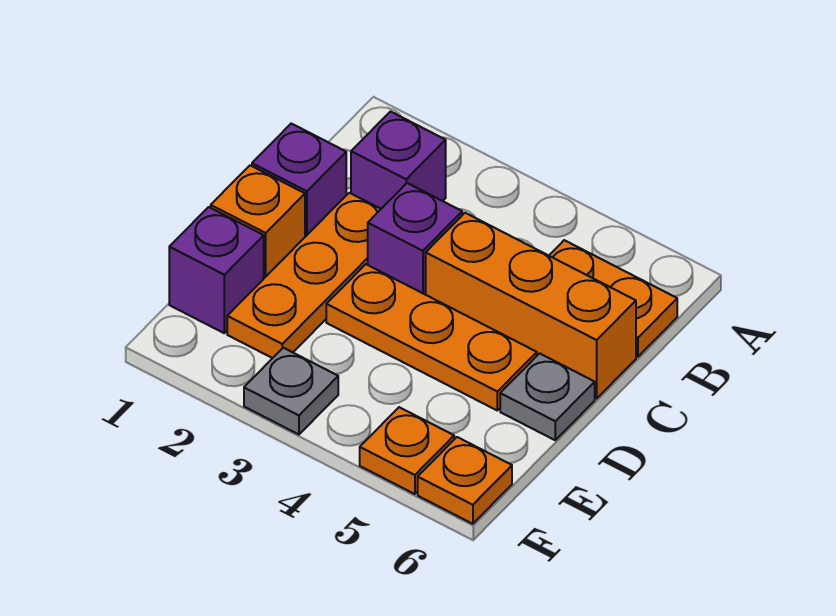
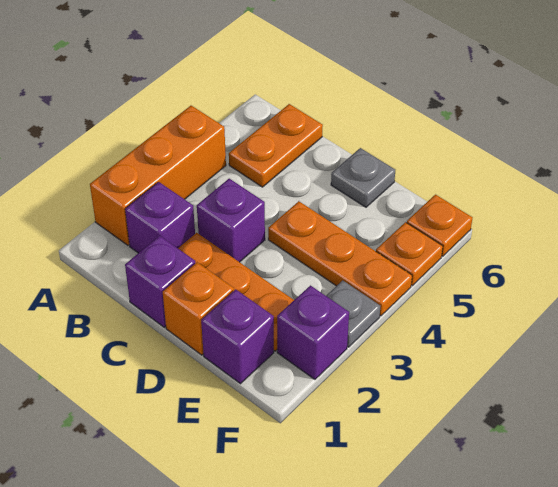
orange brick C4:C6 level 1 -> orange brick A2:A4 level 1
orange plate D3:D5 level 1 -> orange plate D4:F4 level 1
none -> purple brick F2 level 1

